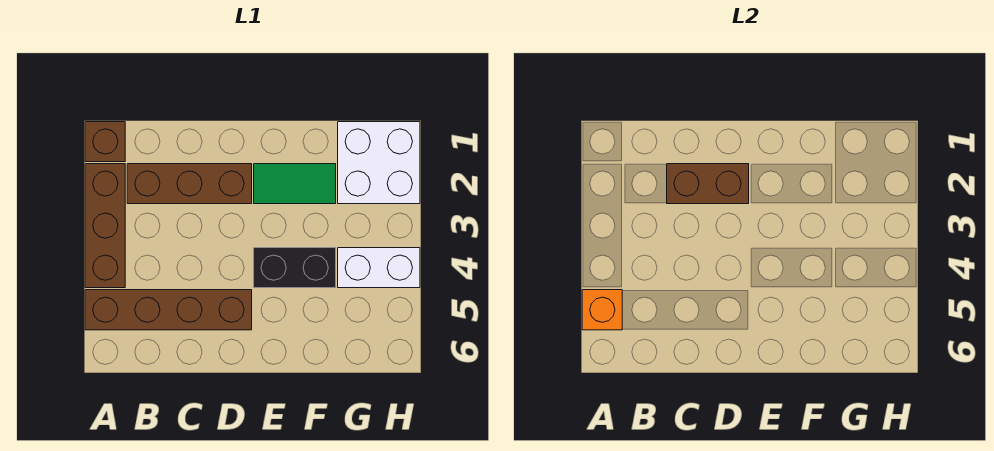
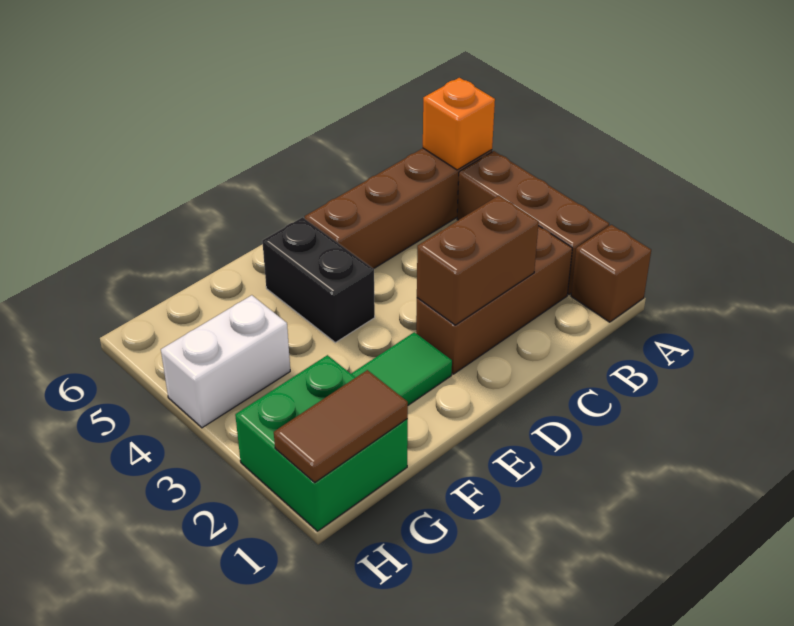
black brick E4:F4 level 1 -> black brick E4:E5 level 1
white brick G1:H2 level 1 -> green brick G1:H2 level 1
none -> brown tile G1:H1 level 2

